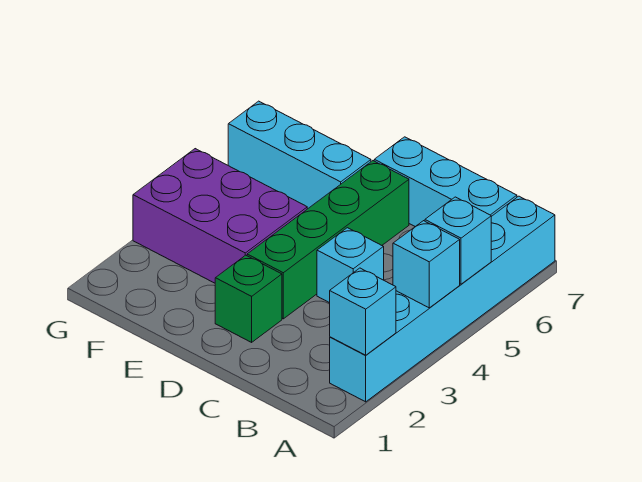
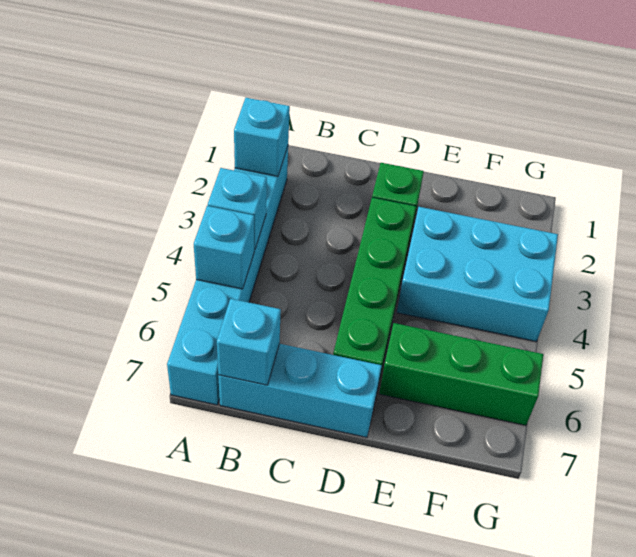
cyan brick C4 level 1 -> cyan brick B7 level 2
purple brick E3:G4 level 1 -> cyan brick E3:G4 level 1
cyan brick E6:G6 level 1 -> green brick E6:G6 level 1

